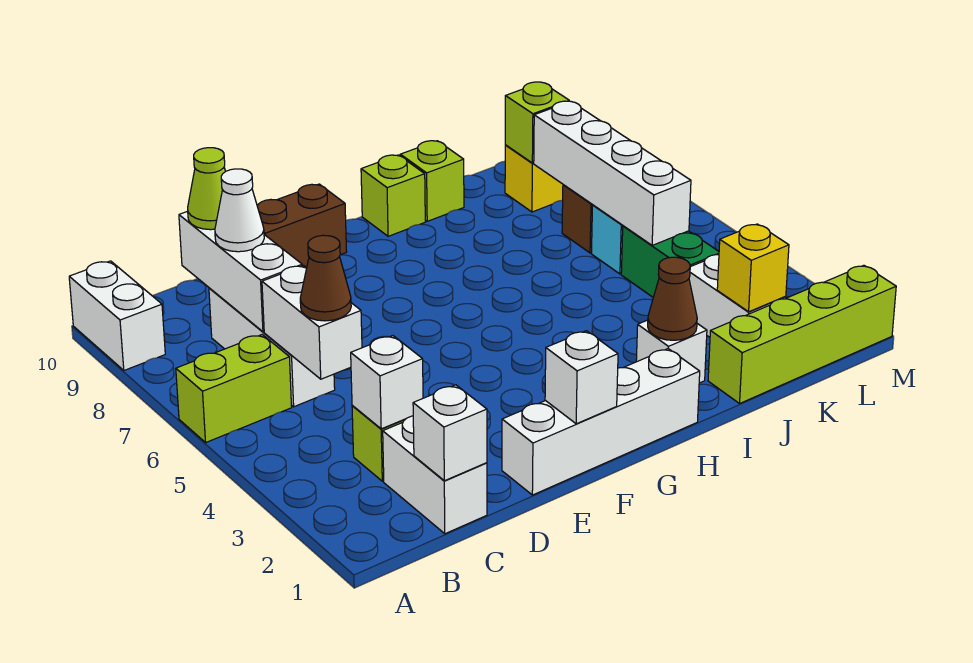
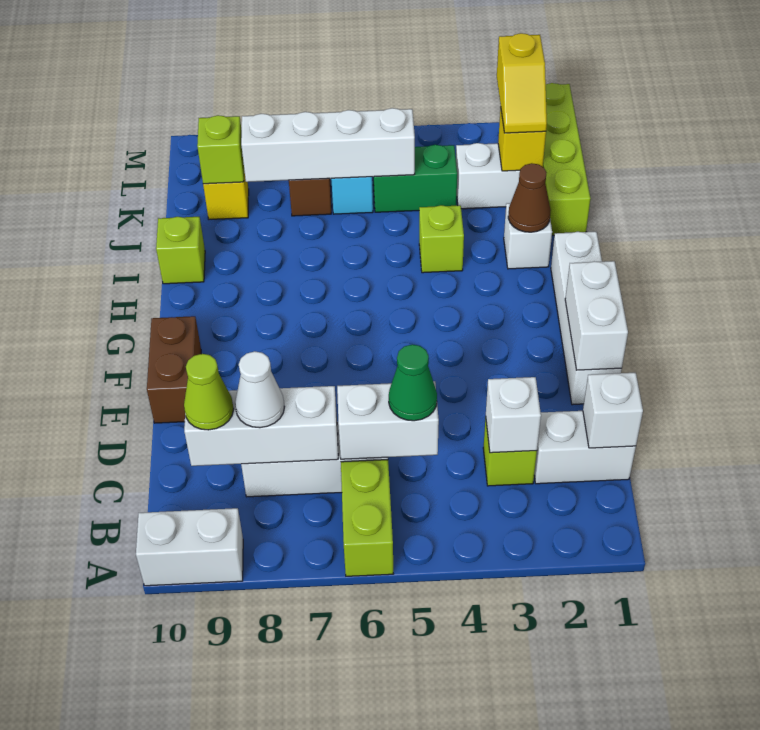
brown cone C5 level 3 -> green cone C5 level 3
white brick F1 level 2 -> white brick E1:F1 level 2
lime brick H10 level 1 -> lime brick I4 level 1
none -> yellow slope K2:L2 level 3 top L

